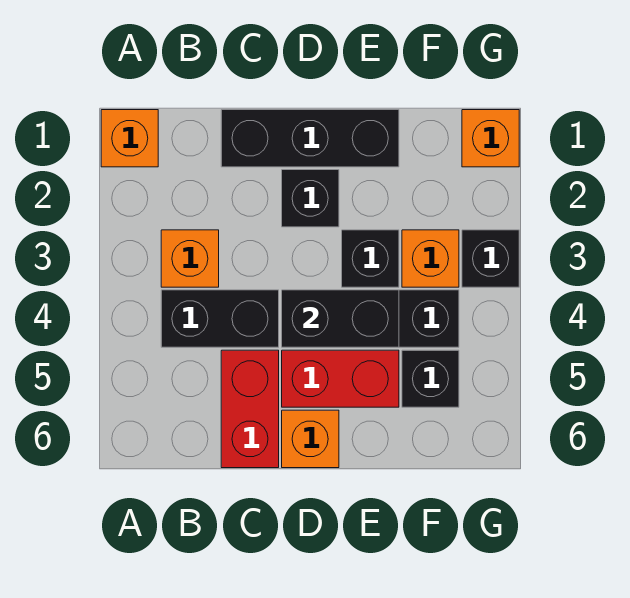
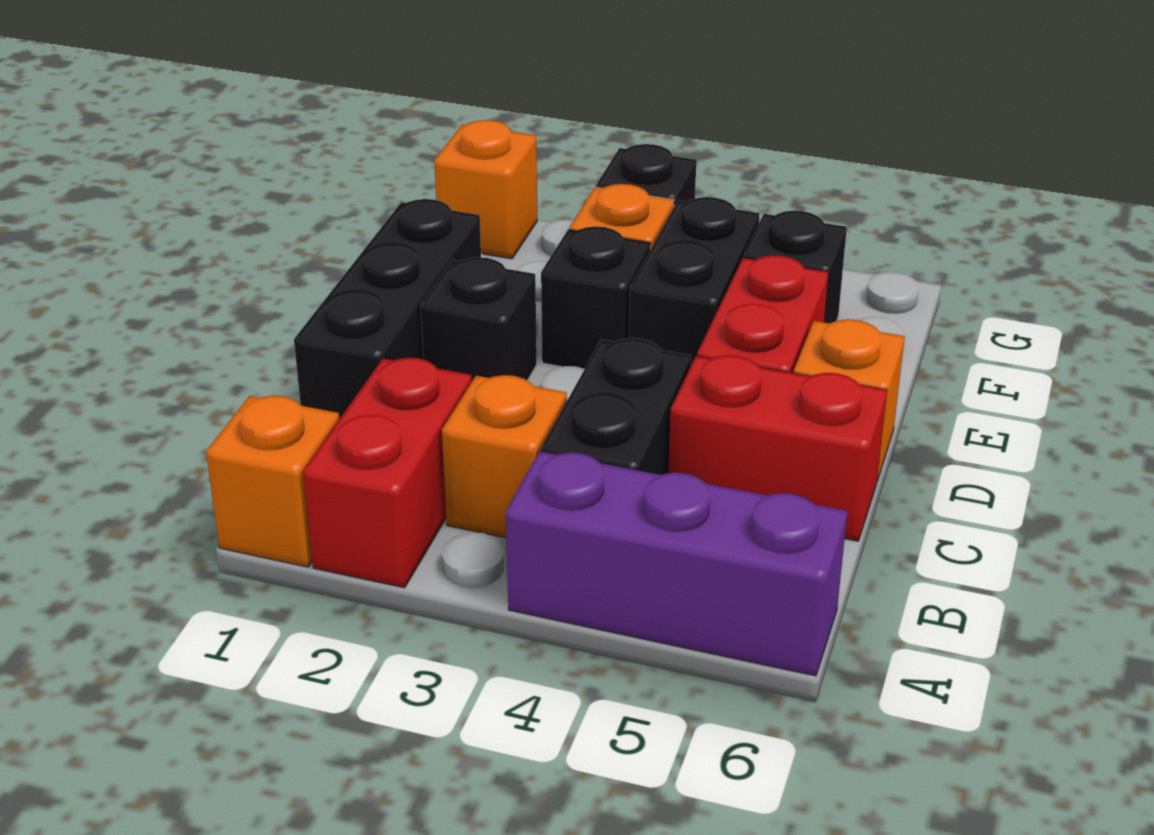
none -> red brick A2:B2 level 1
none -> purple brick A4:A6 level 1
black brick D4:E4 level 2 -> none

